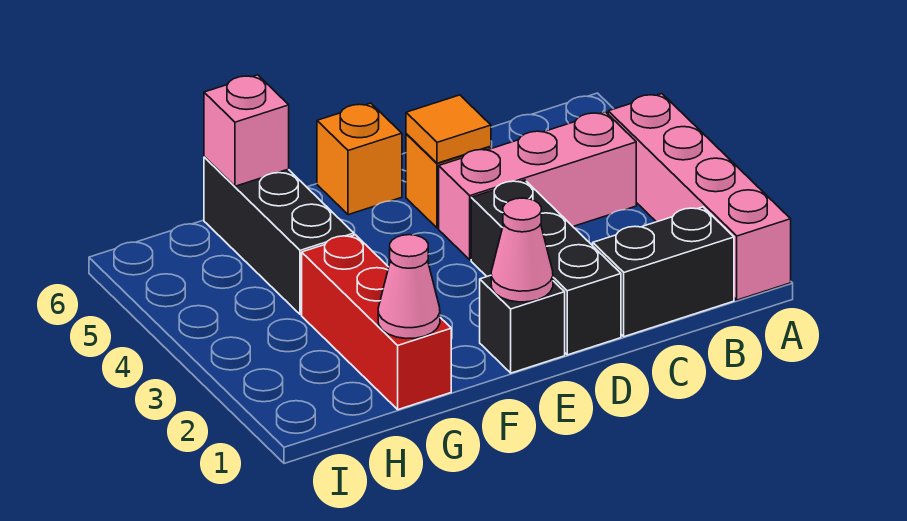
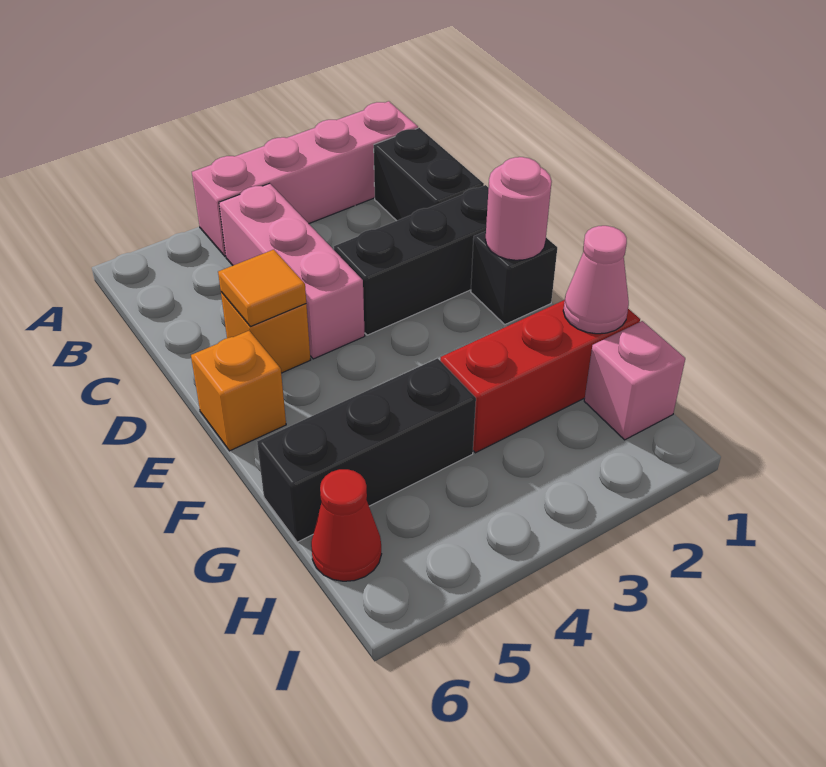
pink cone E1 level 2 -> pink round brick E1 level 2
pink brick G6 level 2 -> pink brick H1 level 1
none -> red cone H6 level 1

